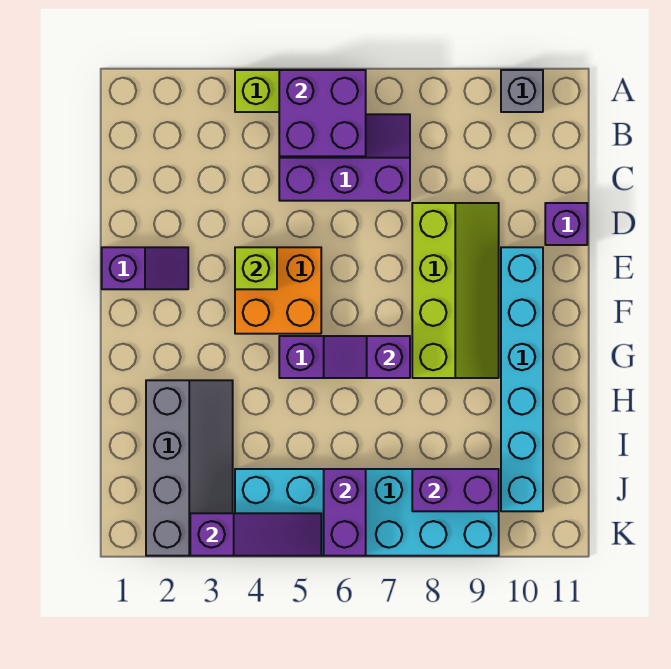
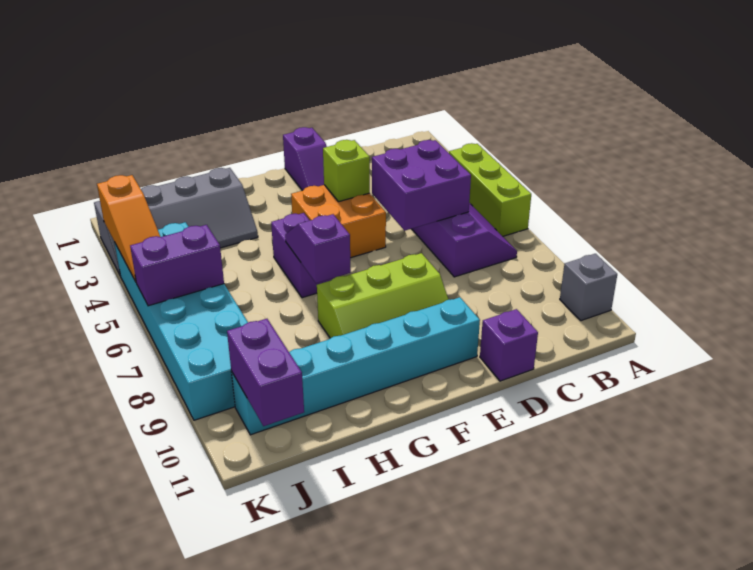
purple brick A5:B6 level 2 -> purple brick C5:D6 level 2
lime slope D8:G9 level 1 top 8 -> lime slope E8:G9 level 1 top 8
purple brick J8:J9 level 2 -> purple brick J10:J11 level 2
purple slope K3:K5 level 2 top 3 -> orange slope K3:K5 level 2 top 3

